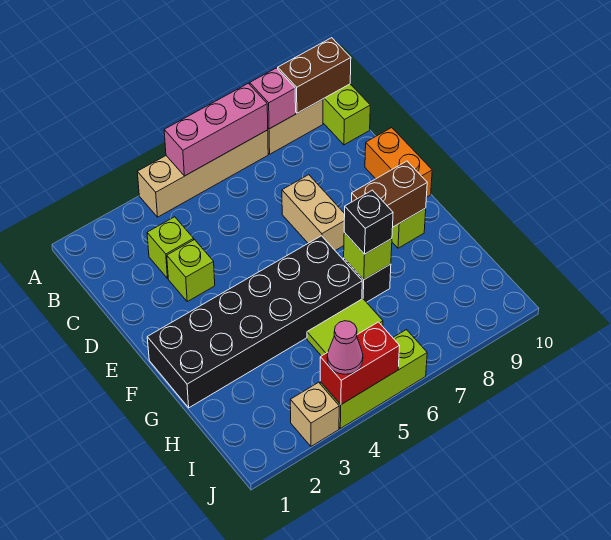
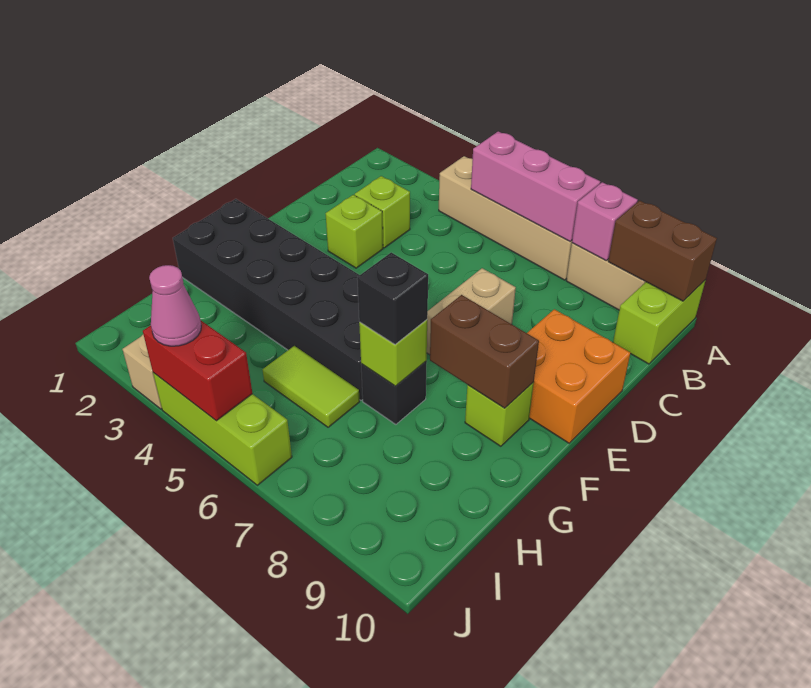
orange brick D10:E10 level 1 -> orange brick D9:E10 level 1

